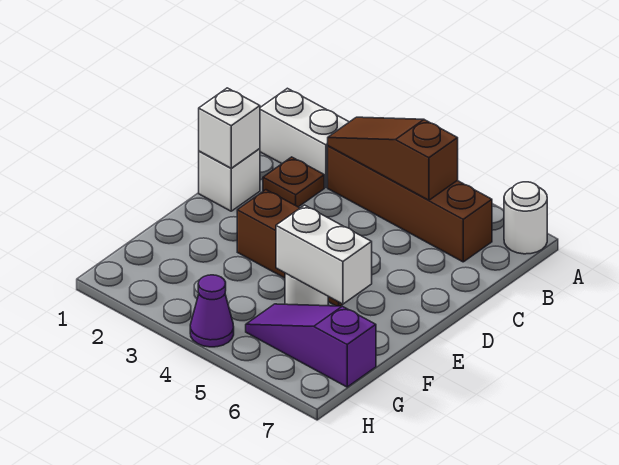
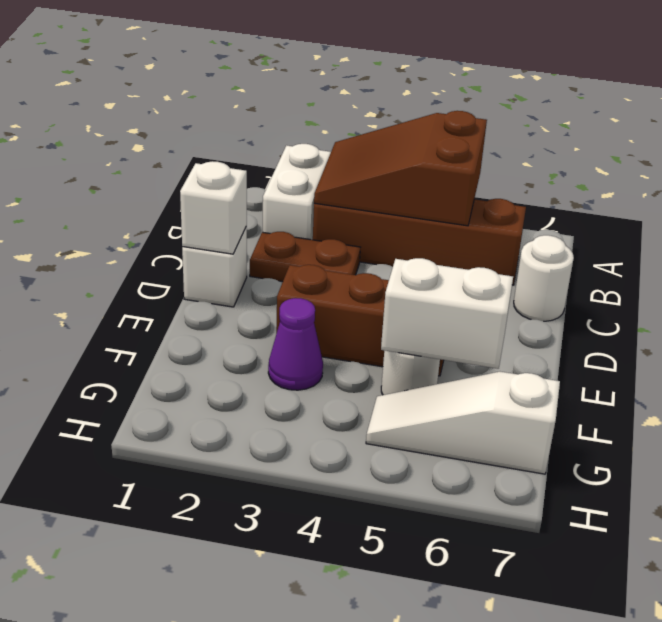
white round brick A7 level 1 -> white round brick C7 level 1
white brick B1:B2 level 1 -> white brick A2:B2 level 1
brown slope B3:B5 level 2 top 5 -> brown slope A3:B5 level 2 top 5
brown plate C2 level 1 -> brown plate C2:C3 level 1
purple slope G5:G7 level 1 top 7 -> white slope G5:G7 level 1 top 7
purple cone H4 level 1 -> purple cone F3 level 1

